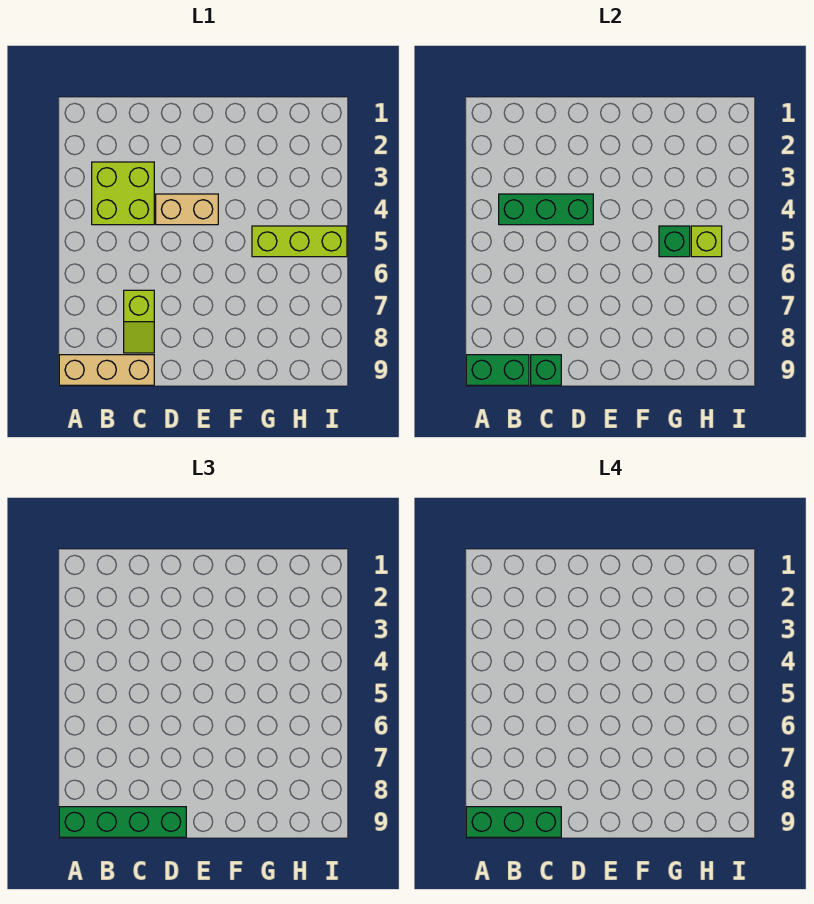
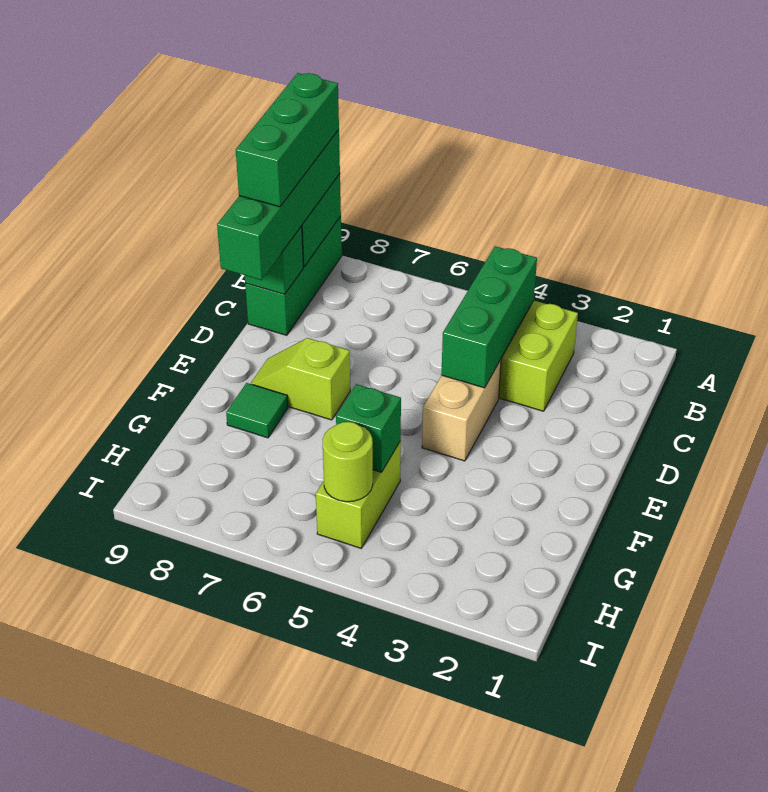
tan brick A9:C9 level 1 -> green brick A9:C9 level 1
lime slope C7:C8 level 1 top 7 -> lime slope E7:E8 level 1 top 7
none -> green tile F8 level 1
lime brick G5:I5 level 1 -> lime brick G5:H5 level 1
lime brick H5 level 2 -> lime round brick H5 level 2

